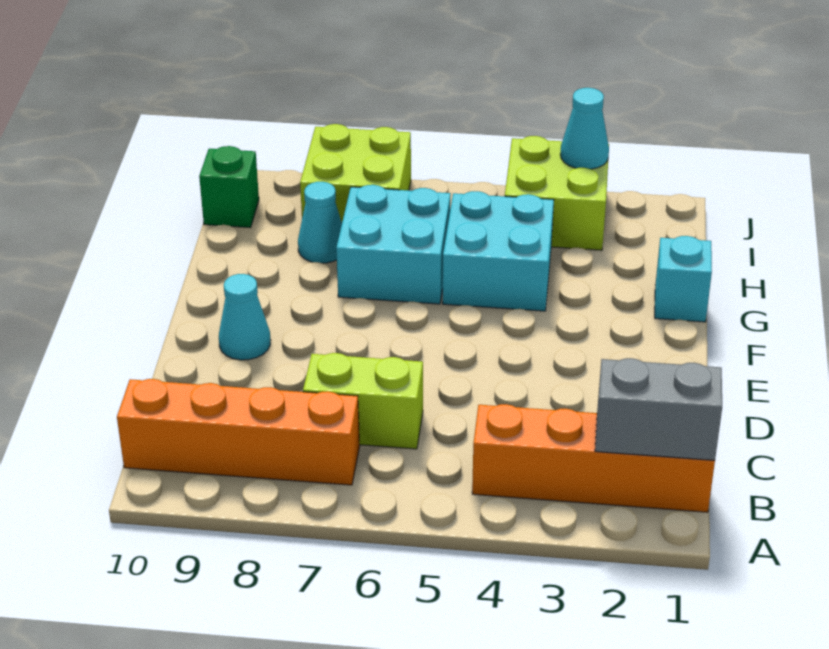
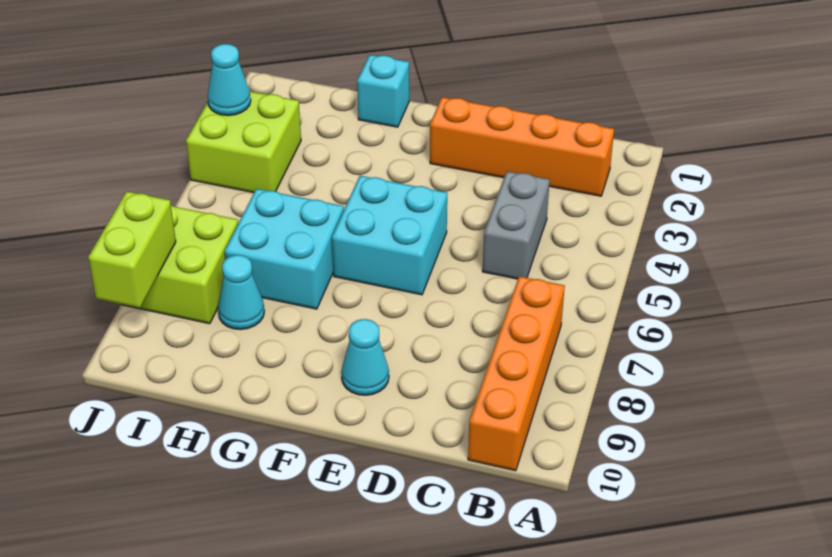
orange brick B1:B4 level 1 -> orange brick B2:E2 level 1
grey brick B1:B2 level 2 -> grey brick C4:C5 level 1
lime brick C6:C7 level 1 -> lime brick J8:J9 level 2
cyan brick G4:H5 level 1 -> cyan brick E5:F6 level 1
green brick I10 level 1 -> none

